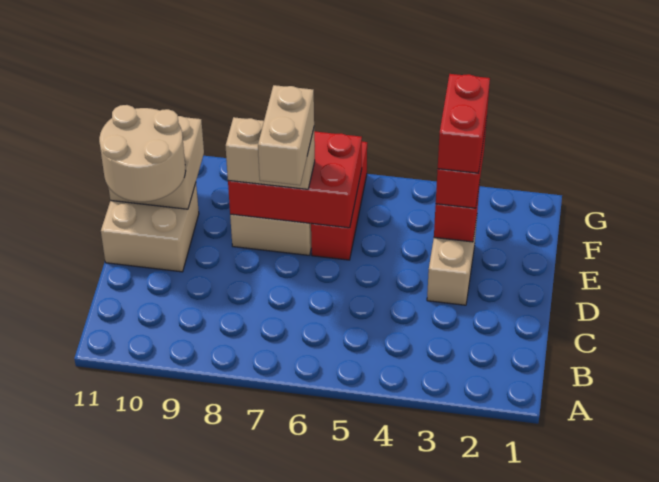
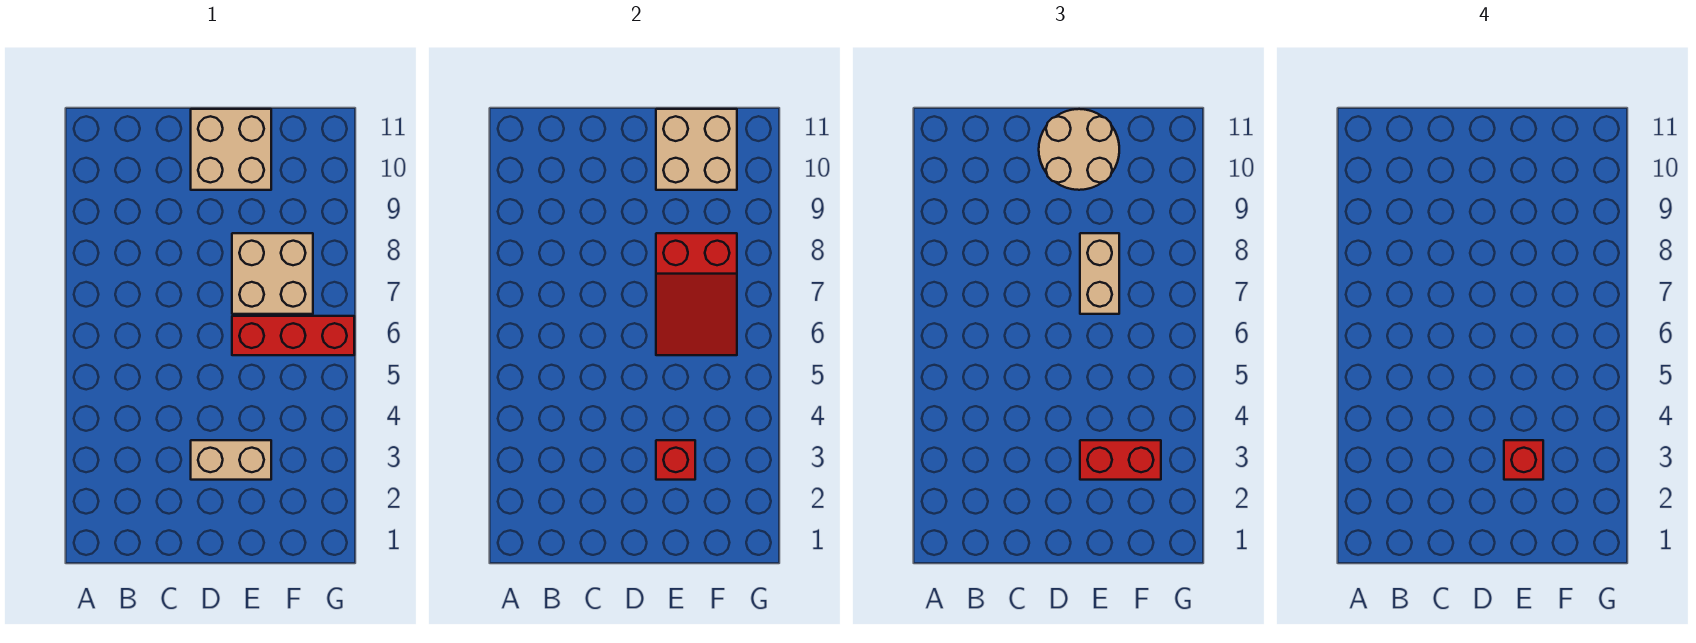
tan brick D7:E7 level 4 -> none
red brick E3:F3 level 4 -> red brick E3 level 4
red brick E6:F8 level 2 -> red slope E6:F8 level 2 top 8

